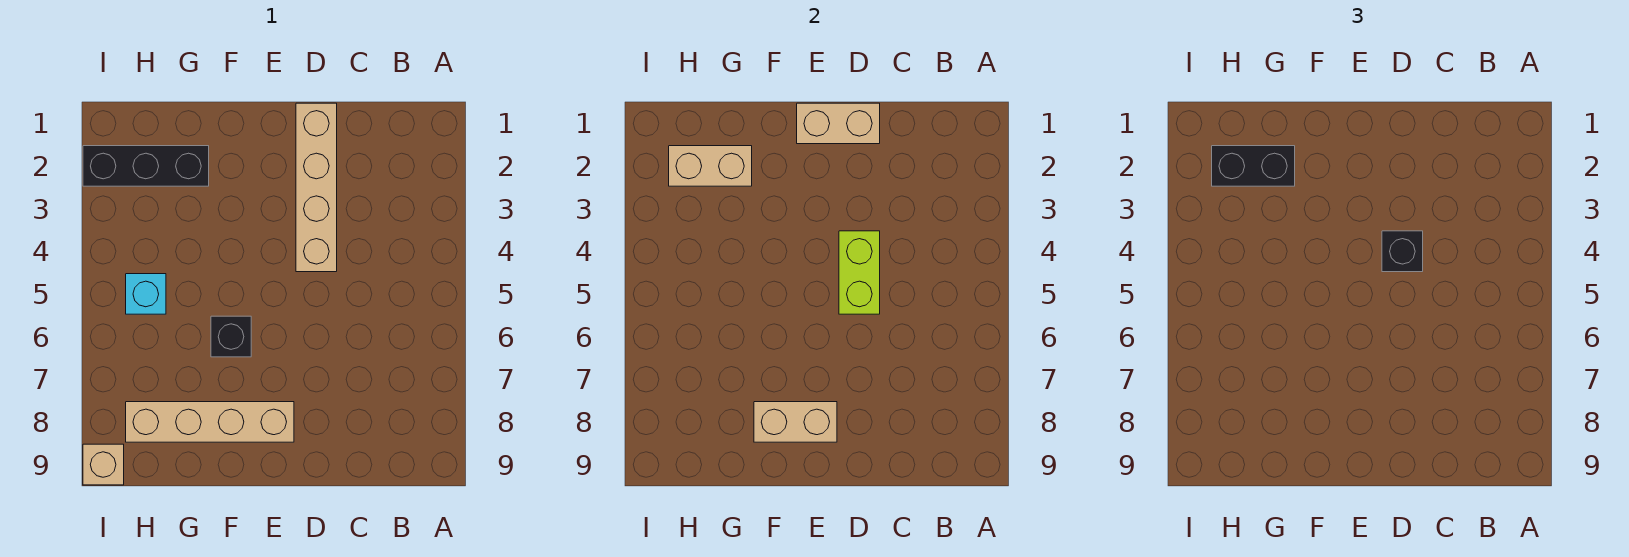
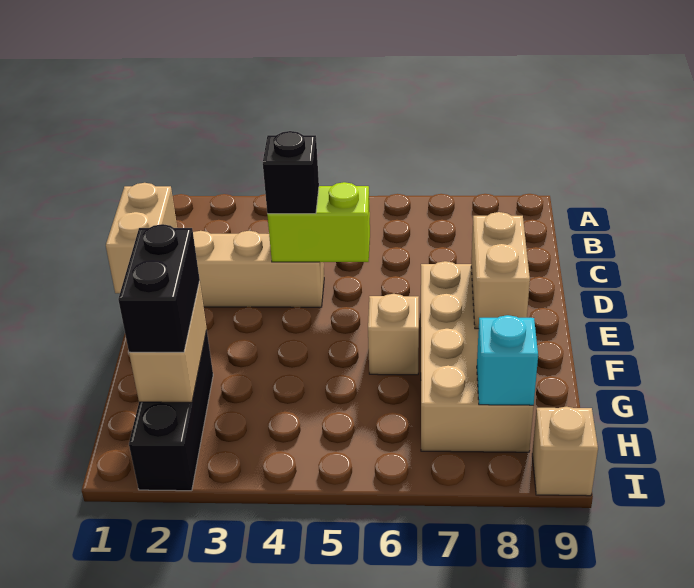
tan brick E8:H8 level 1 -> tan brick E7:H8 level 1
black brick F6 level 1 -> tan brick F6 level 1
cyan brick H5 level 1 -> cyan brick H8 level 2

